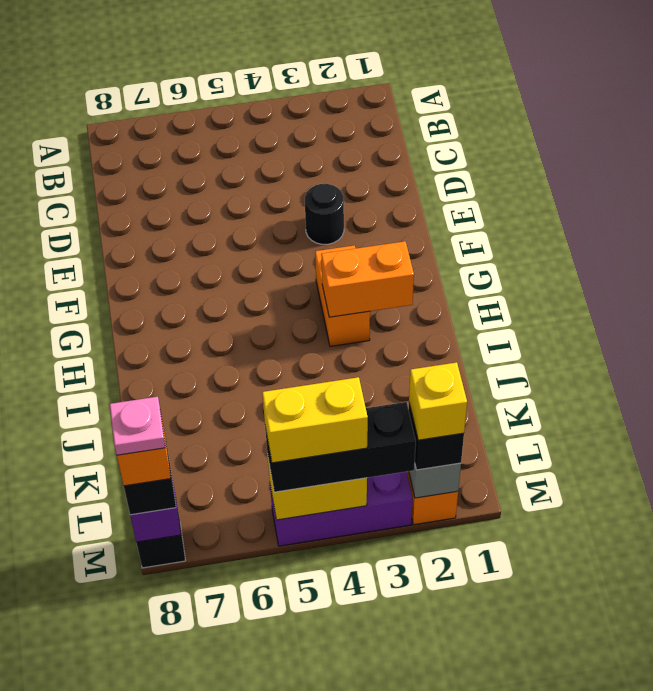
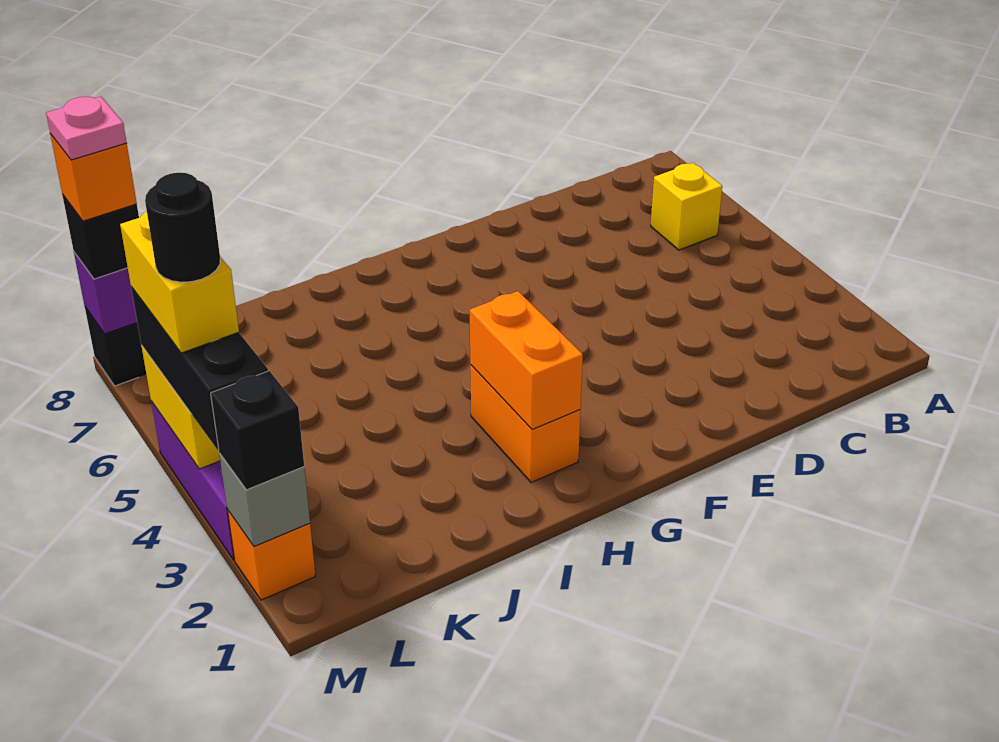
black round brick E3 level 1 -> black round brick M4 level 5
orange brick G3:H3 level 1 -> orange brick H2:H3 level 1
yellow brick M2 level 4 -> yellow brick B6 level 1

